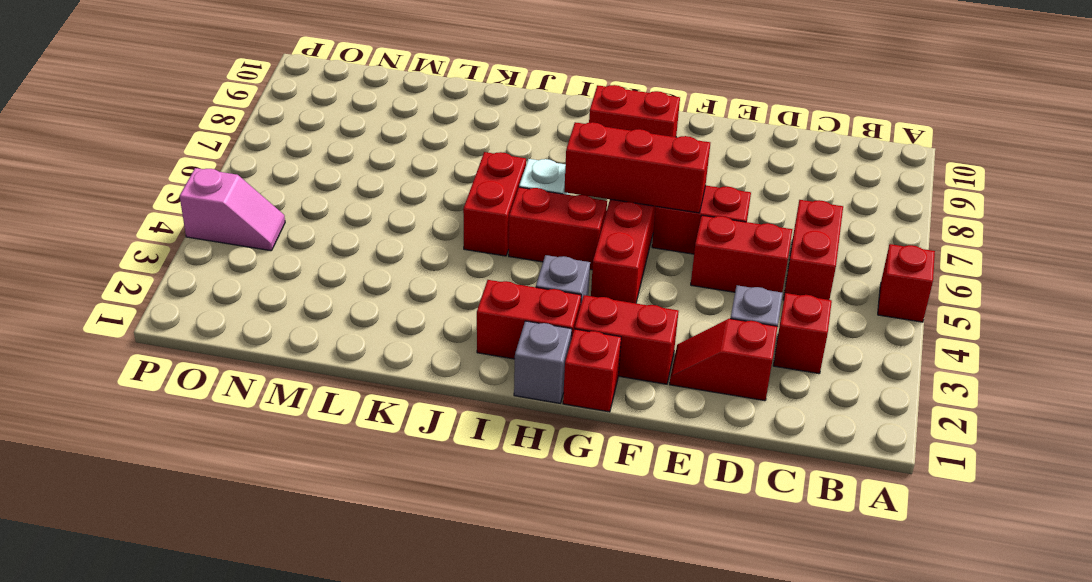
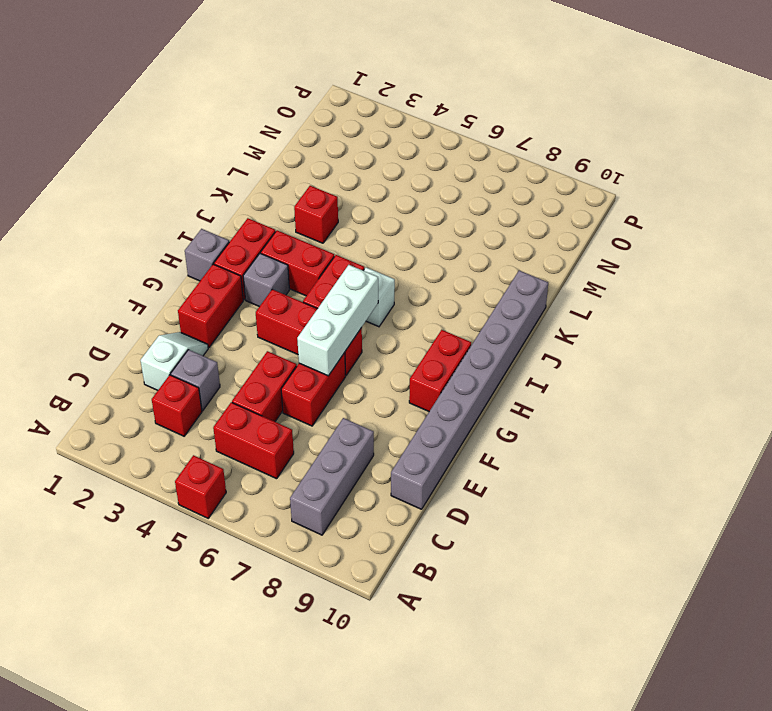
none -> grey brick B8:D8 level 1
red slope D2:E2 level 1 top D -> white slope D2:E2 level 1 top D
none -> grey brick D10:K10 level 1
red brick F6:H6 level 2 -> white brick F6:H6 level 2
red brick G1 level 1 -> red brick K3 level 1
red brick J5:J6 level 1 -> red brick I3:I4 level 1
pink slope O4:P4 level 1 top P -> none

